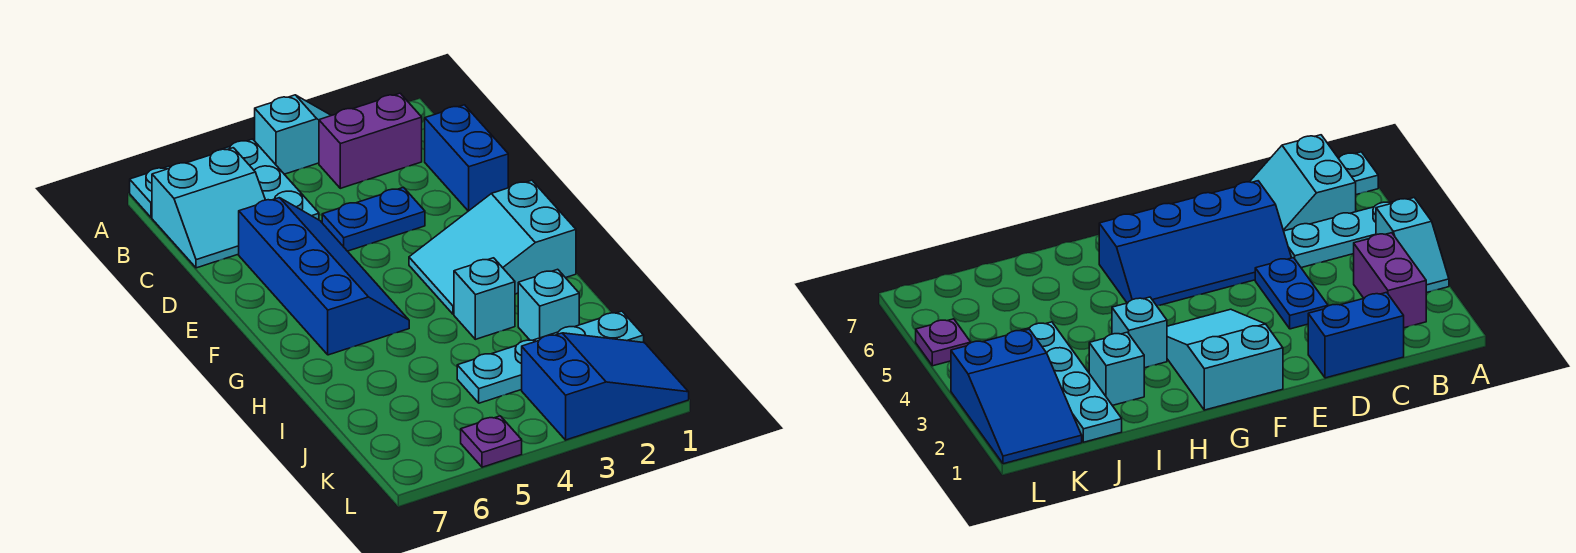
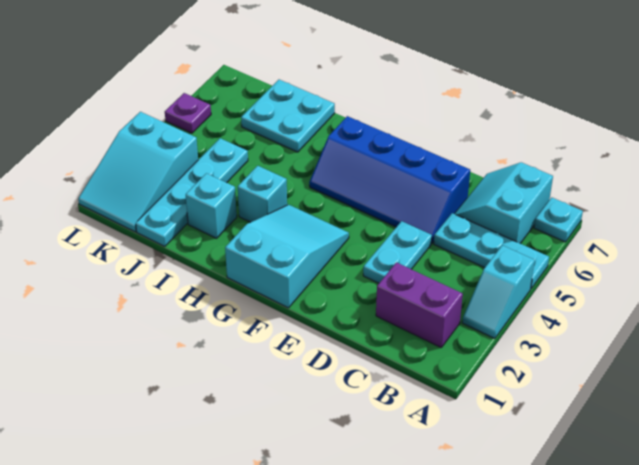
purple brick B2:B3 level 1 -> purple brick B2:C2 level 1
blue brick C1:D1 level 1 -> none
blue plate D3:D4 level 1 -> cyan plate D3:D4 level 1
none -> cyan plate I6:J7 level 1
blue slope K1:L3 level 1 top 3 -> cyan slope K1:L3 level 1 top 3

